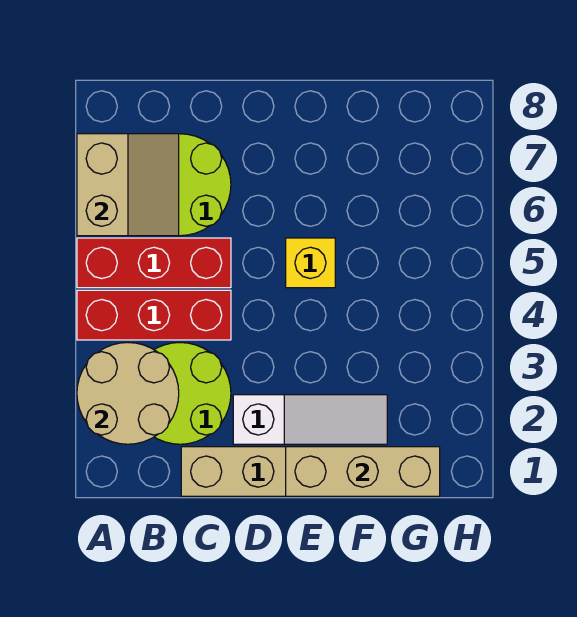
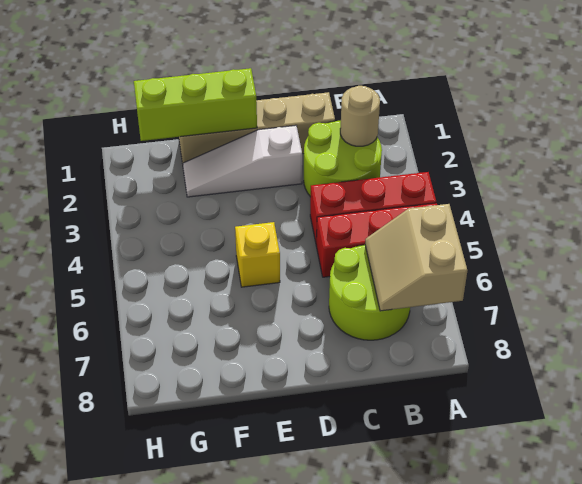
tan round brick A2:B3 level 2 -> tan round brick B2 level 2
tan brick E1:G1 level 2 -> lime brick E1:G1 level 2

